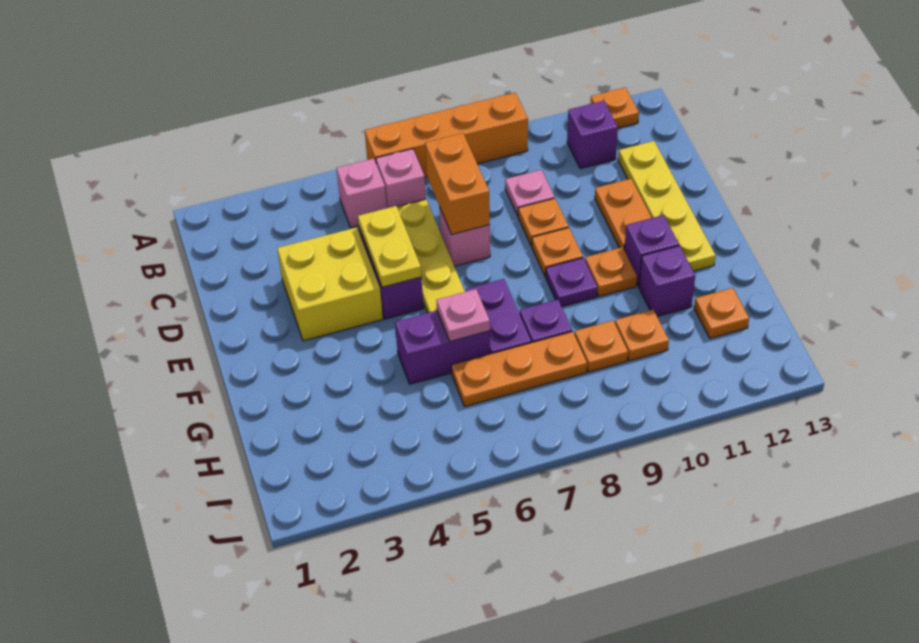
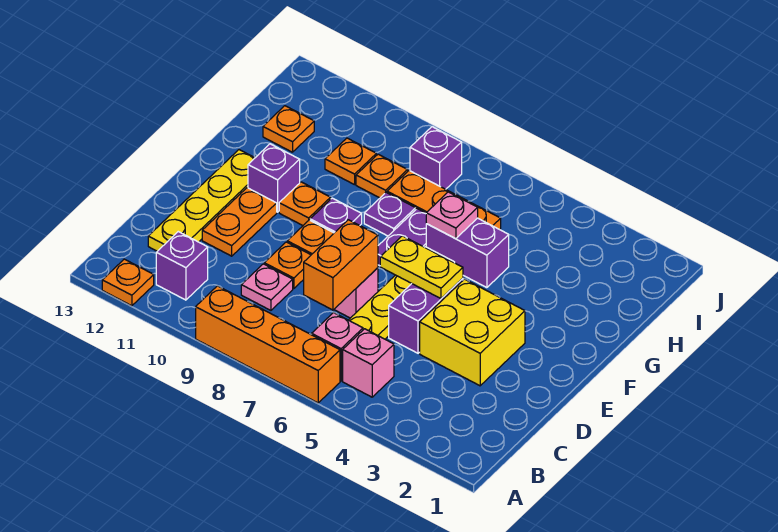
yellow plate D5:E5 level 2 -> yellow plate E5:E6 level 2
purple brick G11 level 1 -> purple brick I8 level 1

